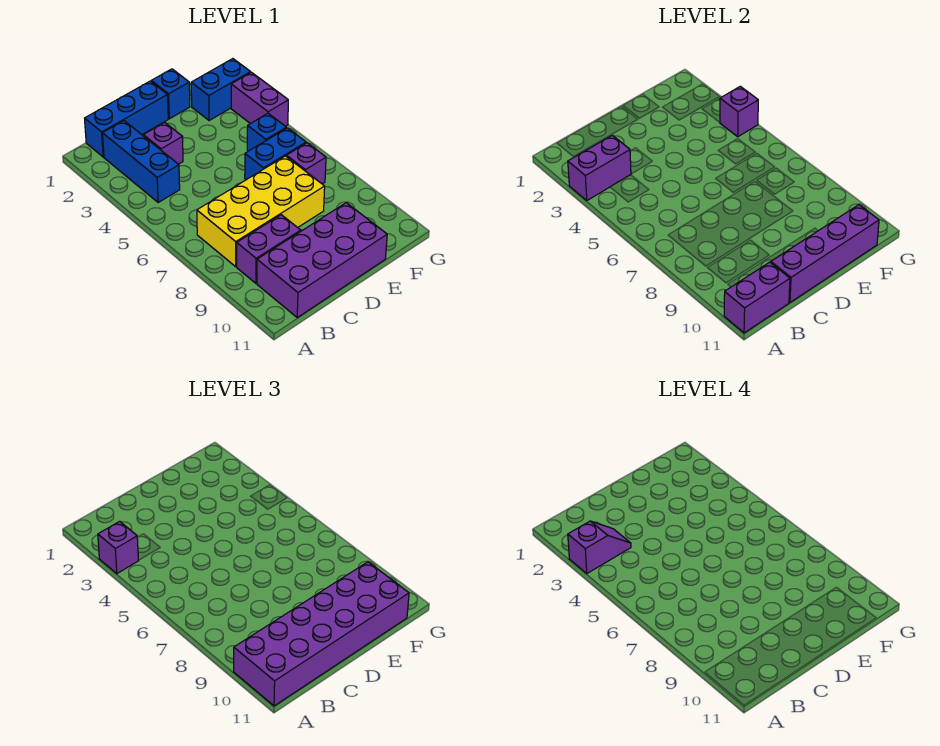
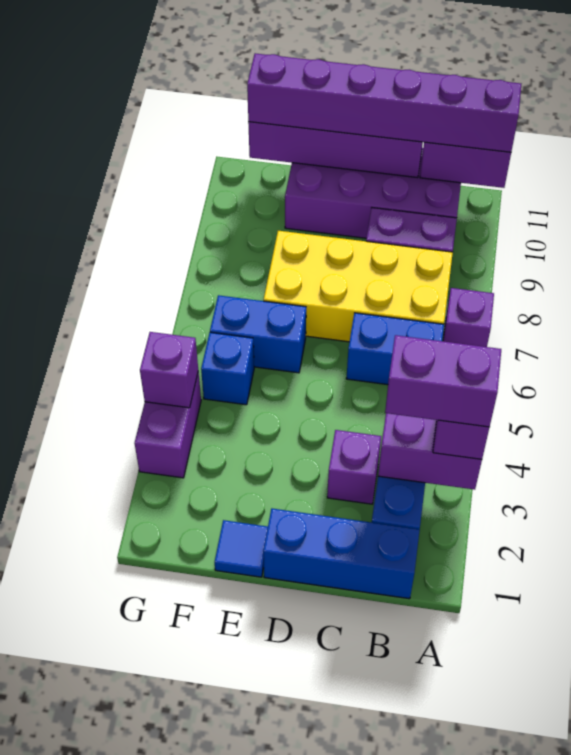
purple slope A3:B3 level 4 top A -> purple brick A3:B3 level 4
purple brick A10:F11 level 3 -> purple brick A11:F11 level 3
blue brick E1 level 1 -> blue tile E1 level 1
blue brick F2:G2 level 1 -> blue brick B6:C6 level 1
purple brick F7 level 1 -> purple brick A7 level 1

